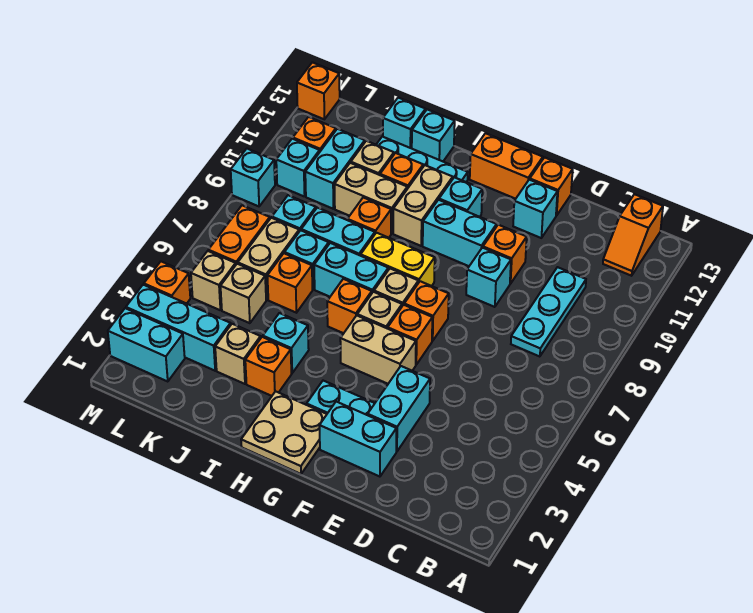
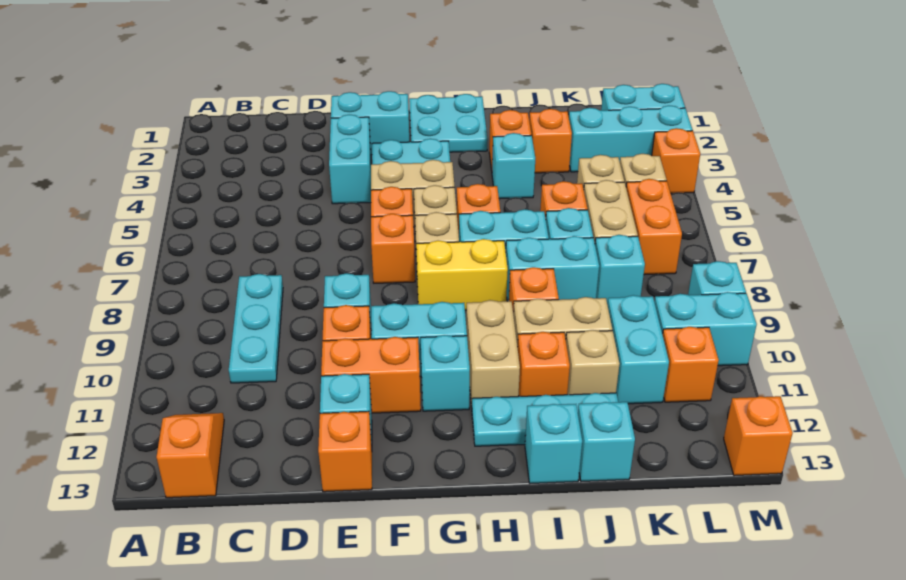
orange brick F13:G13 level 1 -> orange brick E11:F11 level 1
tan plate G1:H2 level 1 -> cyan plate G1:H2 level 1
tan brick J3 level 1 -> orange brick J3 level 1
cyan brick L10 level 1 -> cyan brick L10:M10 level 1

